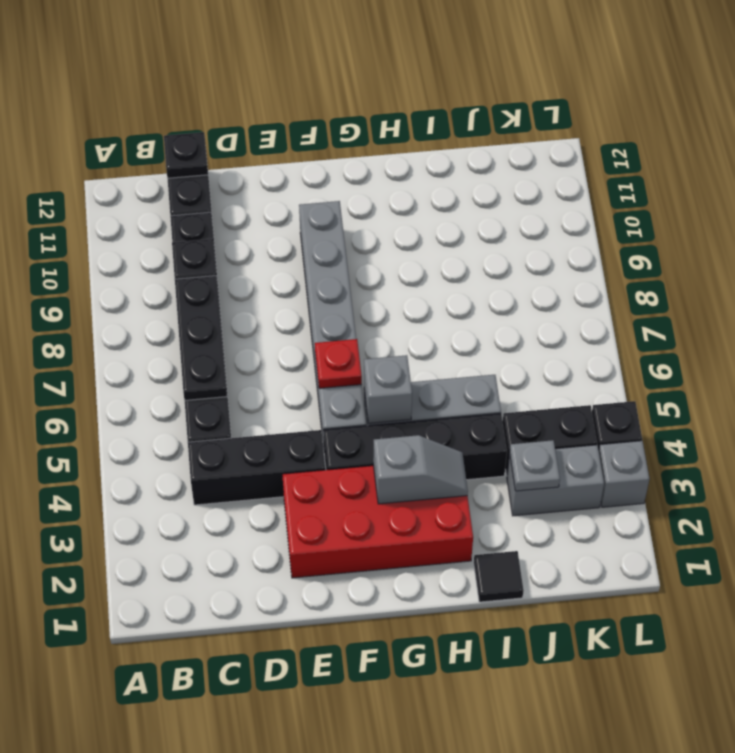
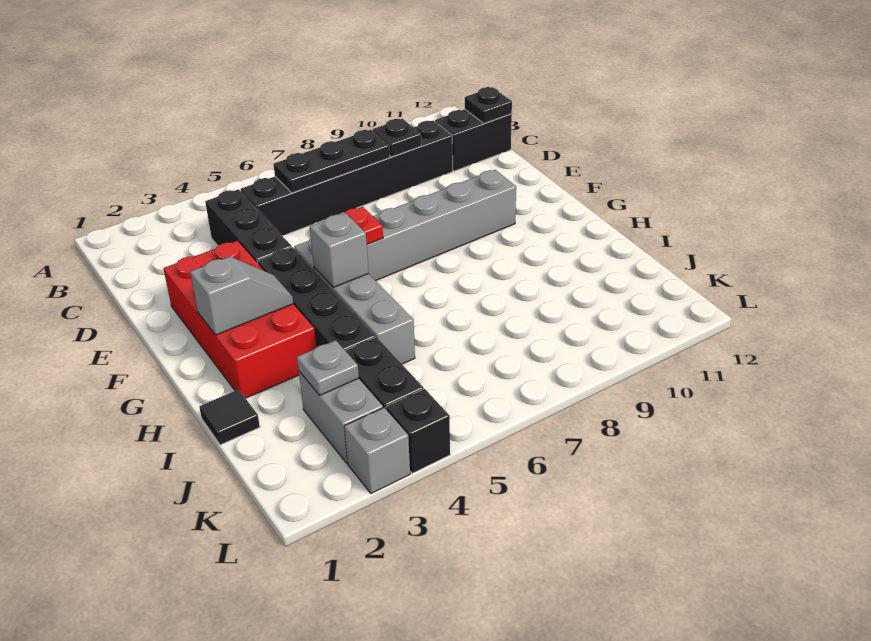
grey slope G3:H3 level 2 top G -> grey slope G2:G3 level 2 top 2

